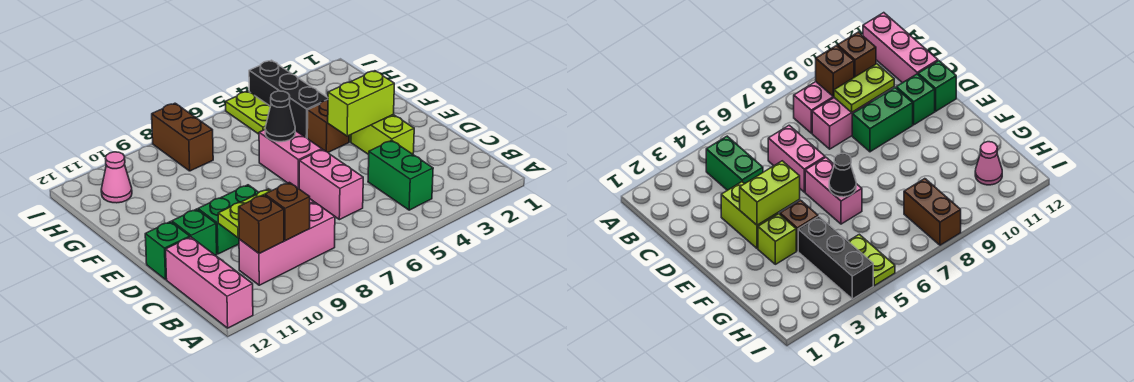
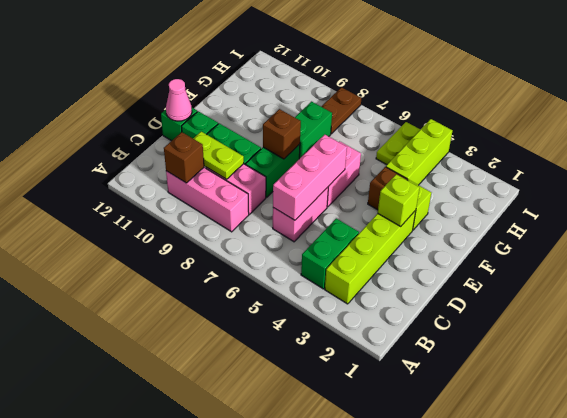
pink brick A12:C12 level 1 -> pink brick C6:E6 level 2
brown brick B9 level 2 -> brown brick E8 level 2
lime brick D3:E3 level 1 -> lime brick B3:E3 level 1
none -> green brick D8:E8 level 1
lime brick E3:E4 level 2 -> lime brick E3 level 2
black cone F6 level 2 -> none
none -> green brick F8:G8 level 1
black brick G4:I4 level 1 -> lime brick G4:I4 level 1
brown brick H8:I8 level 1 -> brown plate H8:I8 level 1
pink cone H11 level 1 -> pink cone D12 level 2

